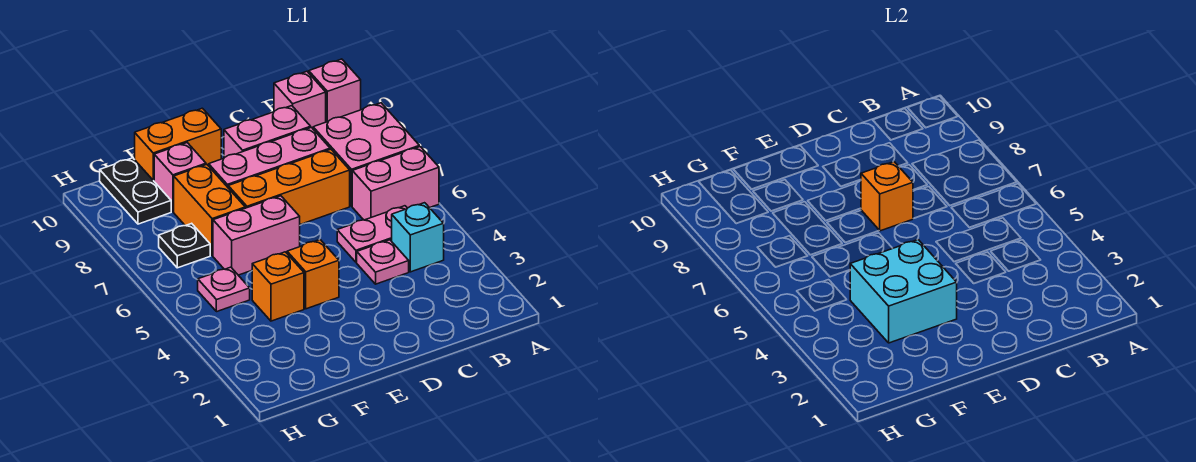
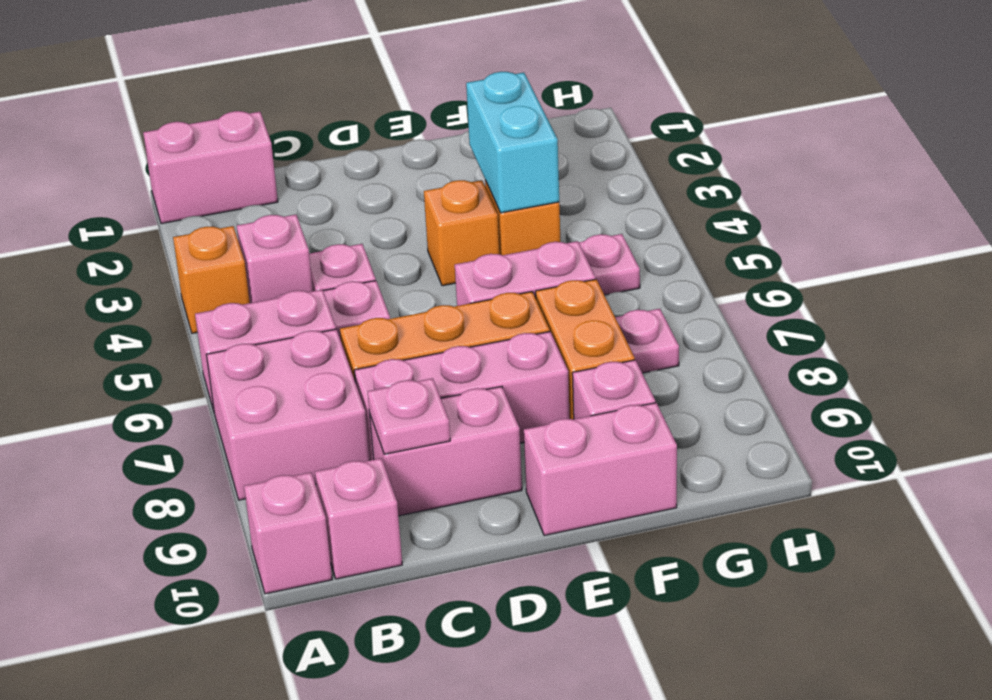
none -> pink brick A1:B1 level 1
cyan brick B4 level 1 -> pink brick B4 level 1
none -> pink plate C9 level 2
orange brick D7 level 2 -> orange brick A4 level 1
cyan brick E3:F4 level 2 -> cyan brick F3:F4 level 2
orange brick E10:F10 level 1 -> pink brick E10:F10 level 1
black plate G7 level 1 -> pink plate G7 level 1
black plate G9:G10 level 1 -> none

